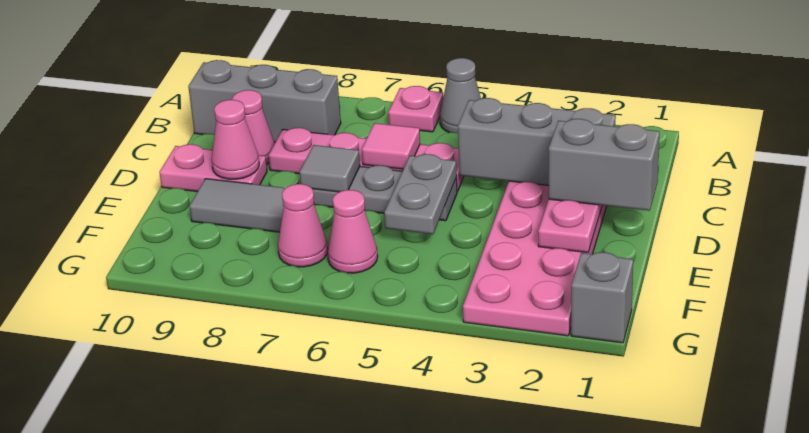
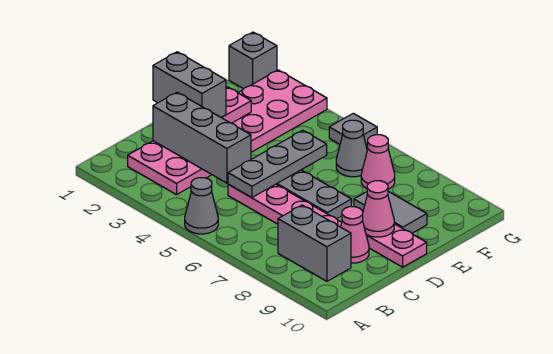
pink plate A6 level 1 -> none
grey brick B8:B10 level 1 -> grey brick B8:B9 level 1
pink tile C6 level 2 -> none
grey plate D5:E5 level 2 -> grey plate C5:E5 level 2
grey tile D7 level 2 -> grey tile G5 level 1
pink cone F6 level 1 -> grey cone F6 level 1

